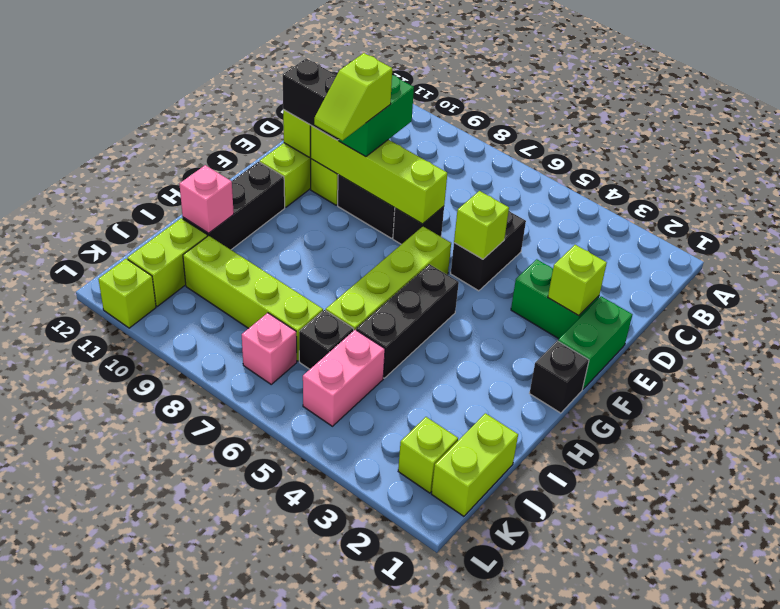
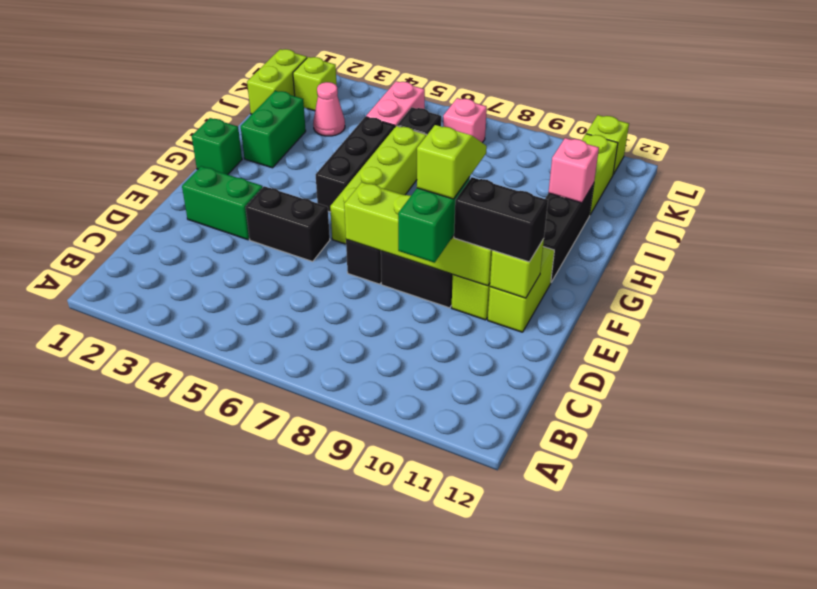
black brick D5:E5 level 1 -> black brick E4:E5 level 1
green brick E1:F1 level 1 -> green brick H2:I2 level 1
lime brick E2 level 2 -> none
lime brick E5 level 2 -> none
black brick G1 level 1 -> green brick G1 level 1
none -> pink cone J3 level 1
lime brick J7:J10 level 1 -> none

